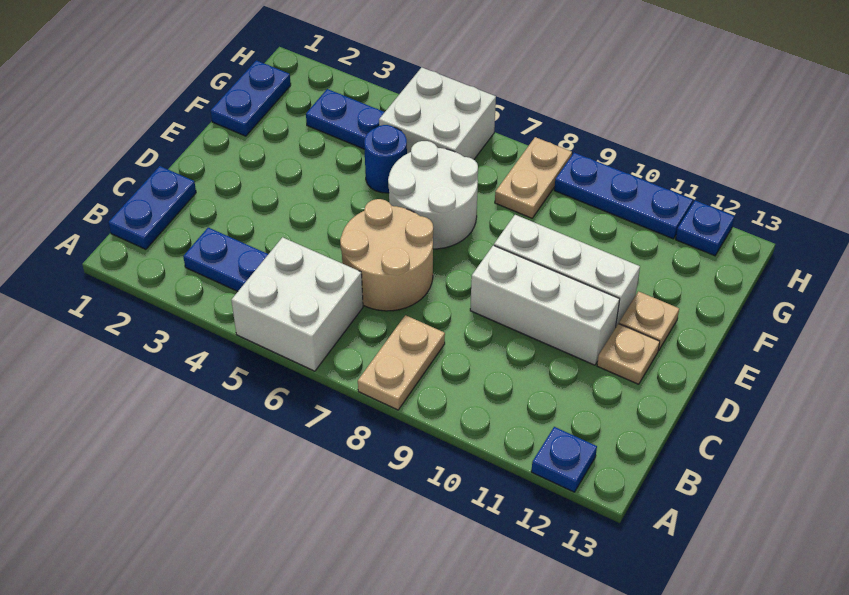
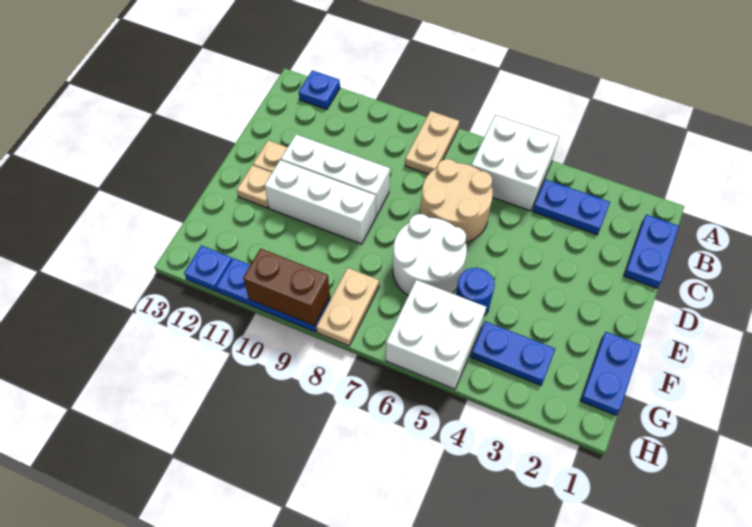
none -> brown brick H9:H10 level 2

